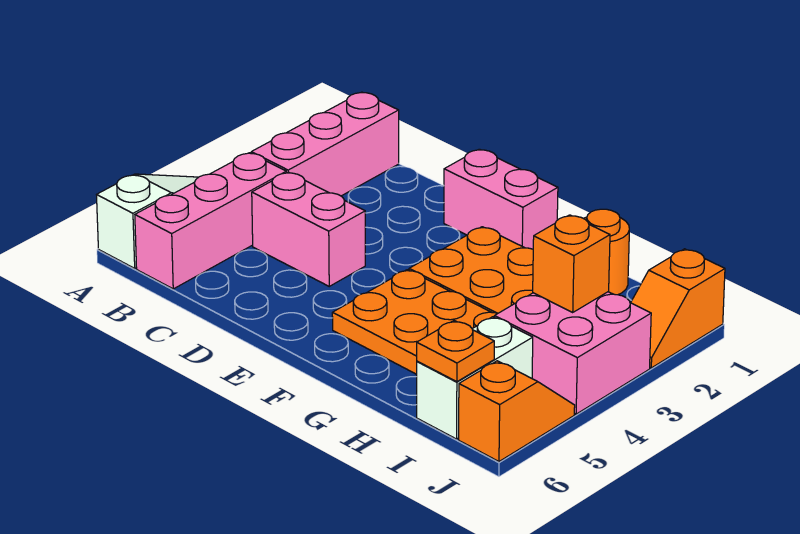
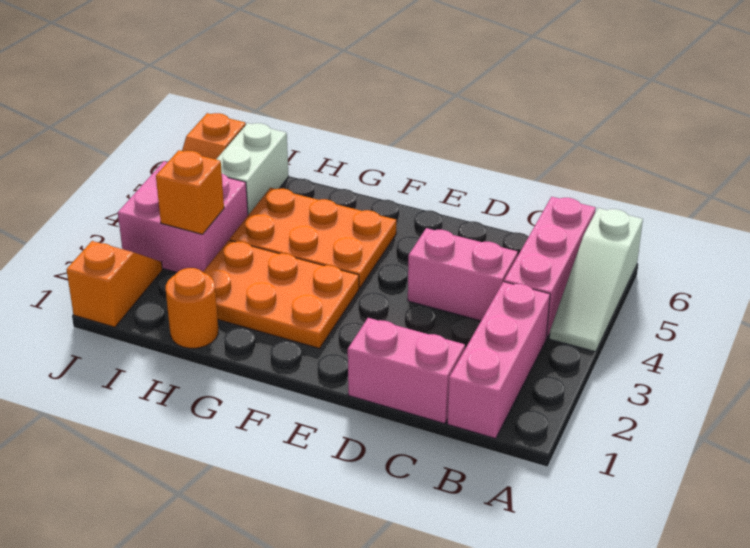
pink brick E1:F1 level 1 -> pink brick C1:D1 level 1
orange plate I6 level 2 -> none

